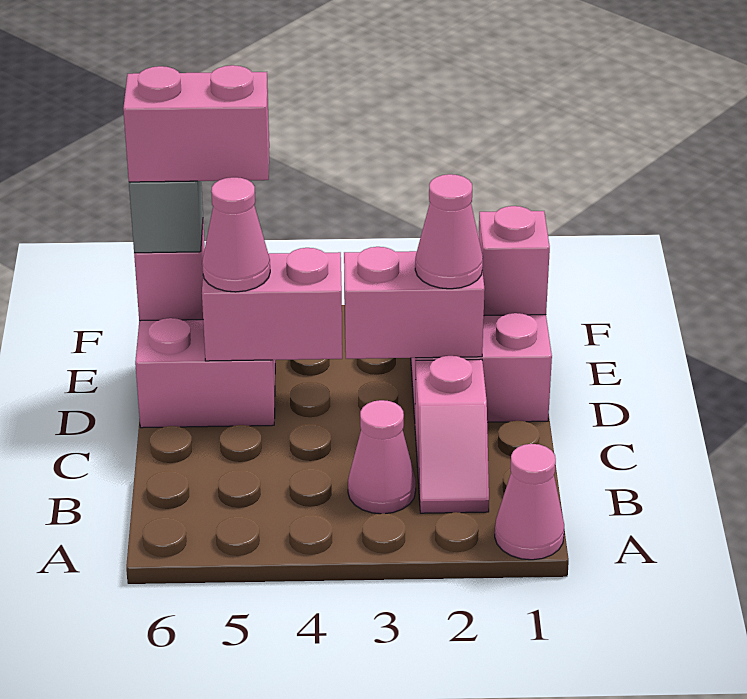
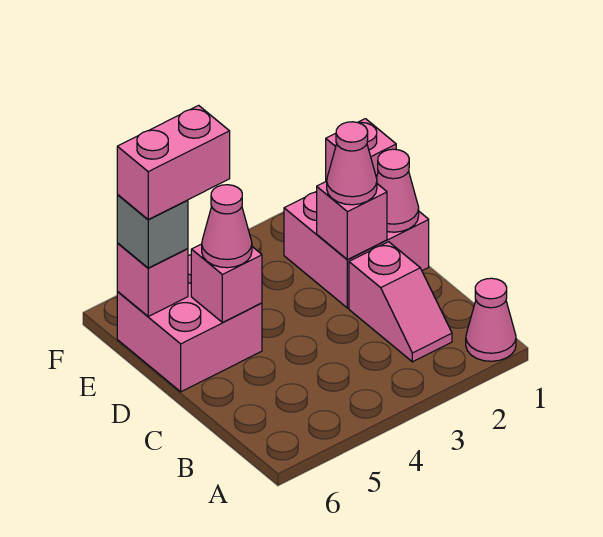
pink cone B3 level 1 -> pink cone D1 level 2
pink brick D2:D3 level 2 -> pink brick D2 level 2
pink brick D4:D5 level 2 -> pink brick D5 level 2

